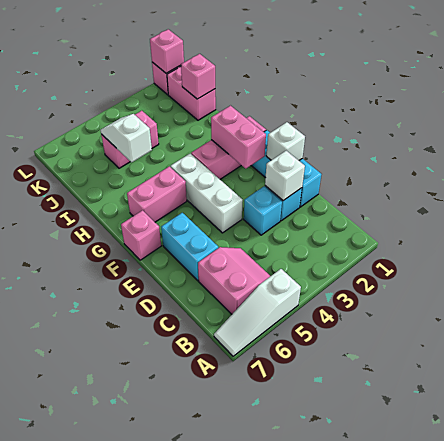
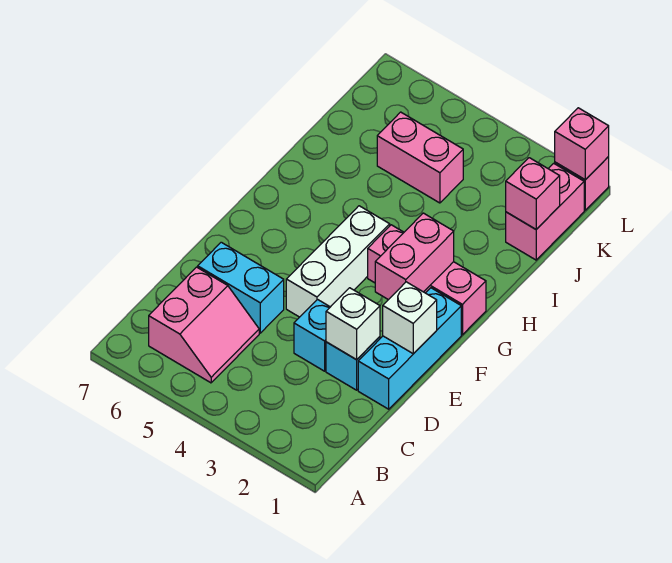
white slope A5:A7 level 1 top 5 -> none
cyan brick D6:E6 level 1 -> cyan brick D5:D6 level 1
pink brick F7 level 1 -> none
pink brick G5:G6 level 1 -> none
white slope I5:J5 level 2 top I -> none

